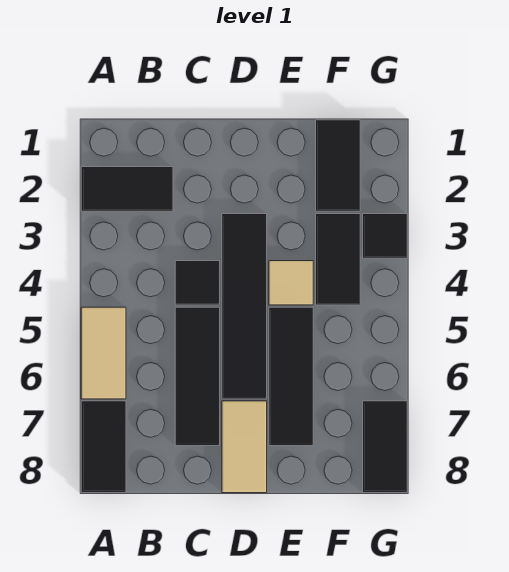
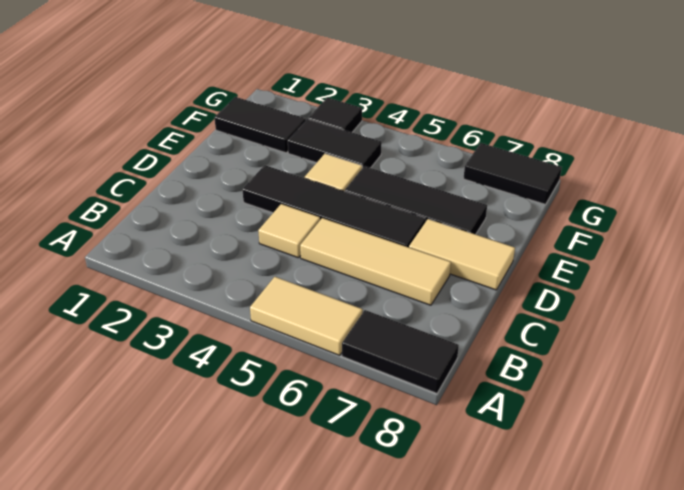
black tile A2:B2 level 1 -> none
black tile C4 level 1 -> tan tile C4 level 1
black tile C5:C7 level 1 -> tan tile C5:C7 level 1

